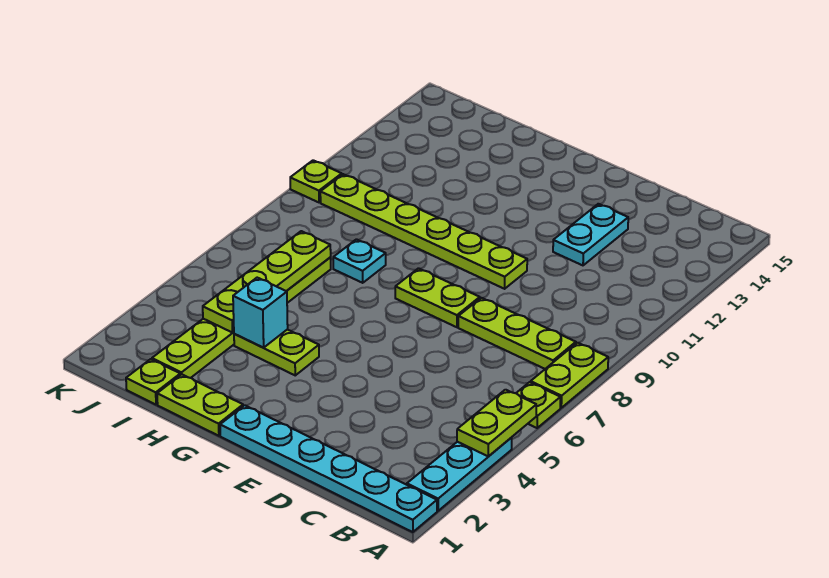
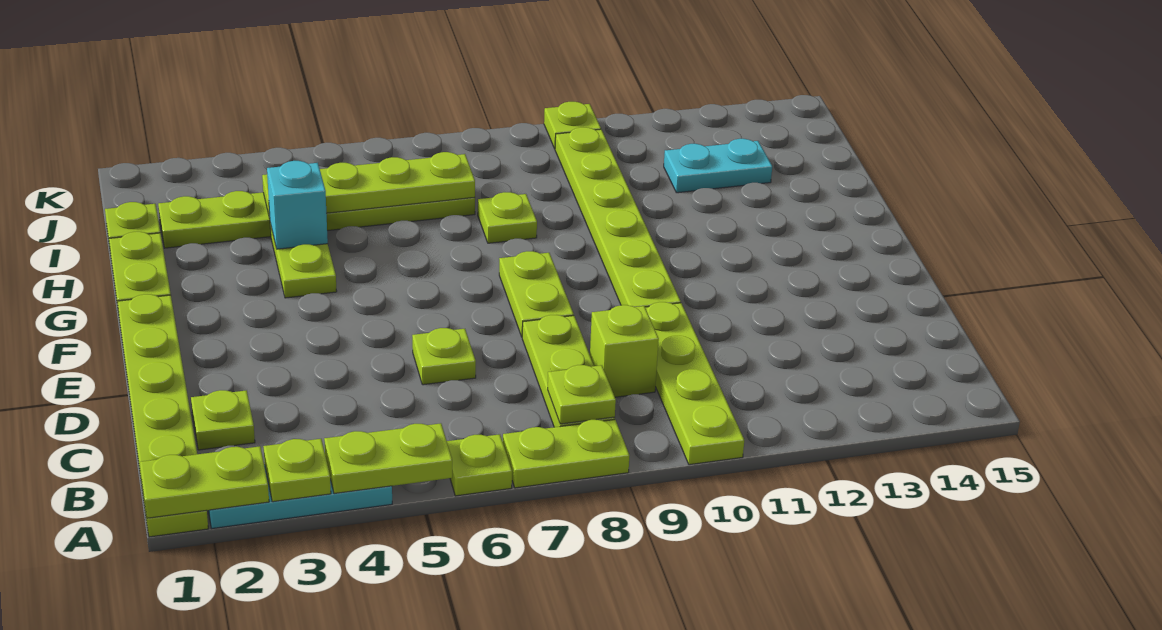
cyan plate A1:F1 level 1 -> lime plate A1:F1 level 1
none -> lime plate A1:A2 level 2
none -> lime plate A3 level 2
none -> lime plate A10:D10 level 1
none -> lime plate B8 level 2
none -> lime plate C2 level 1
none -> lime brick C9 level 1
none -> lime plate D6 level 1
cyan plate D12:D13 level 1 -> cyan plate I12:I13 level 1
cyan plate H8 level 1 -> lime plate H8 level 1

